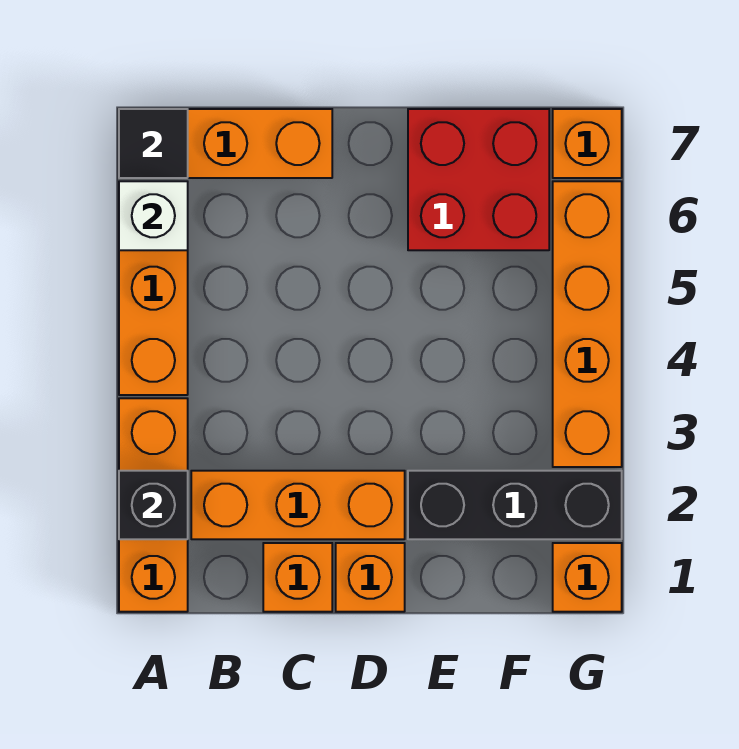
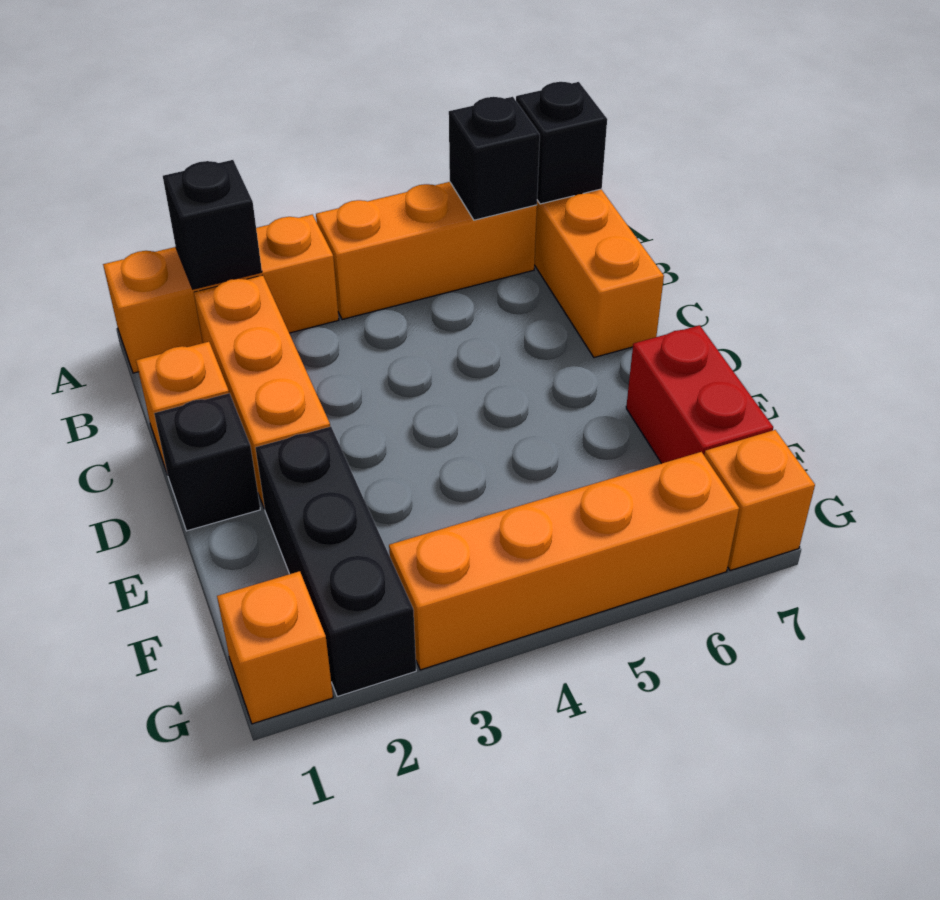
white brick A6 level 2 -> black brick A6 level 2
black tile A7 level 2 -> black brick A7 level 2
orange brick D1 level 1 -> black brick D1 level 1
red brick E6:F7 level 1 -> red brick E7:F7 level 1

